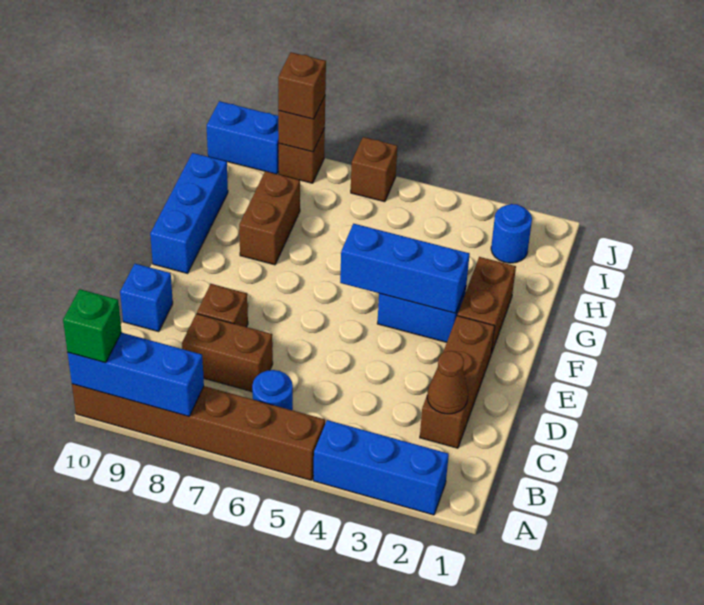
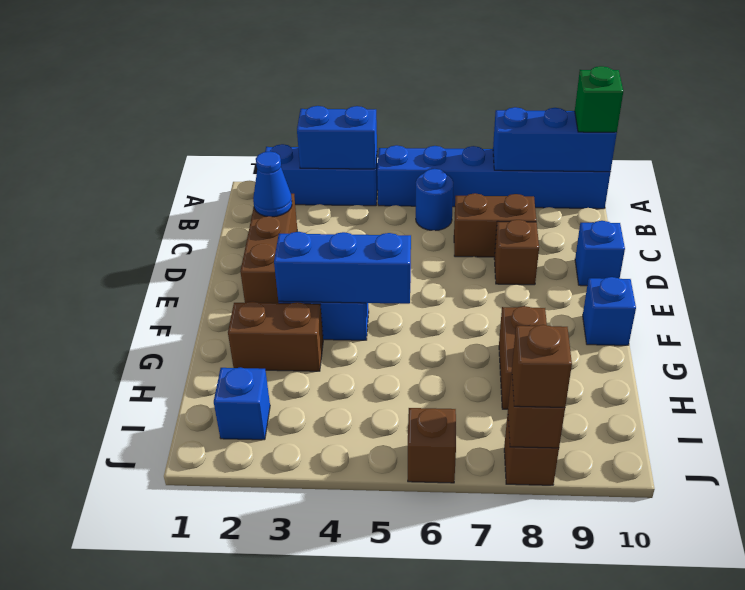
brown brick A5:A10 level 1 -> blue brick A5:A10 level 1
brown cone C2 level 2 -> blue cone C2 level 2
brown brick F2:G2 level 1 -> brown brick G2:G3 level 1
blue brick F10:H10 level 1 -> blue brick F10 level 1
blue round brick I2 level 1 -> blue brick I2 level 1
blue brick J9:J10 level 1 -> blue brick A3:A4 level 2

